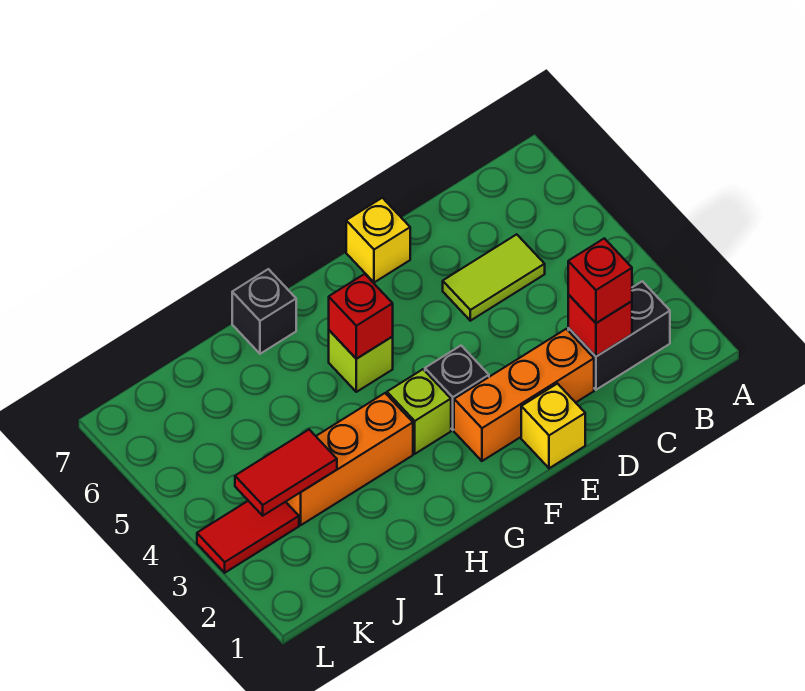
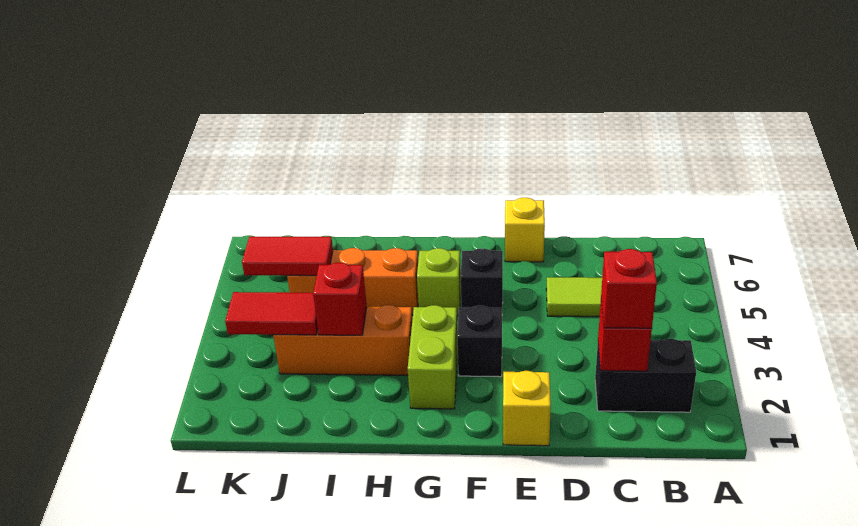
orange brick D2:F2 level 1 -> orange brick H5:J5 level 1
lime brick G3 level 1 -> lime brick G2:G3 level 1
red brick G5 level 2 -> red brick I3 level 2
black brick H7 level 1 -> black brick F5 level 1
red tile K3:L3 level 1 -> red tile J5:K5 level 2

